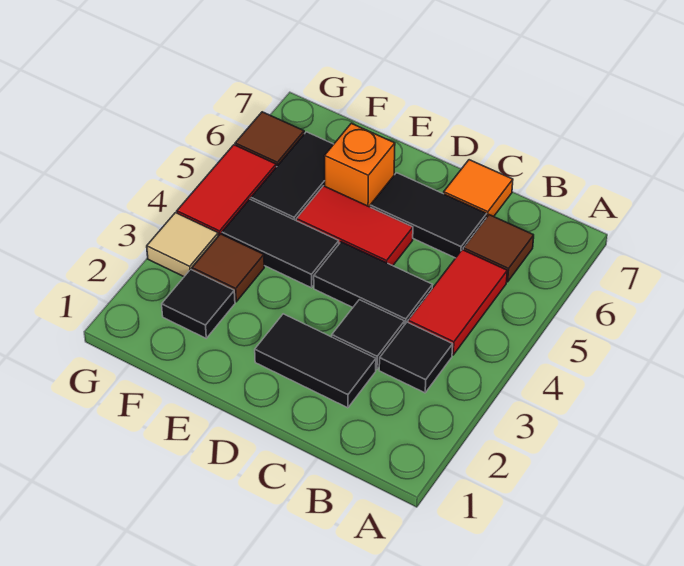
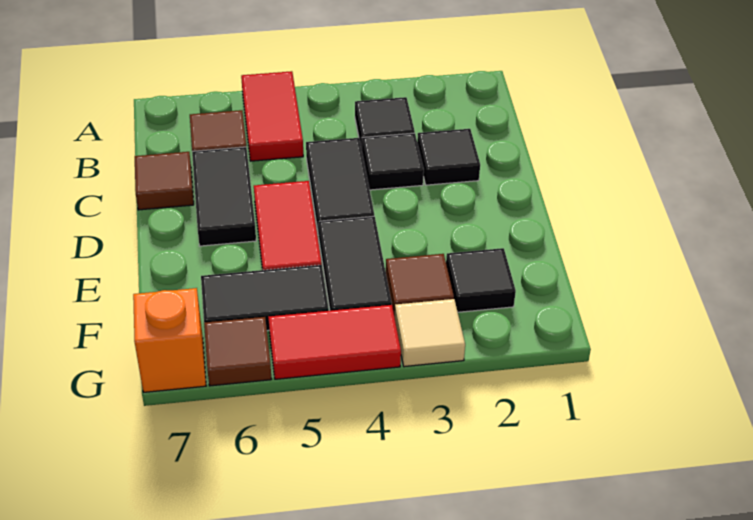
red tile B4:B5 level 1 -> red tile A5:B5 level 1
black tile C2:D2 level 1 -> black tile C2 level 1
orange tile C7 level 1 -> brown tile C7 level 1
orange brick E6 level 1 -> orange brick G7 level 1

